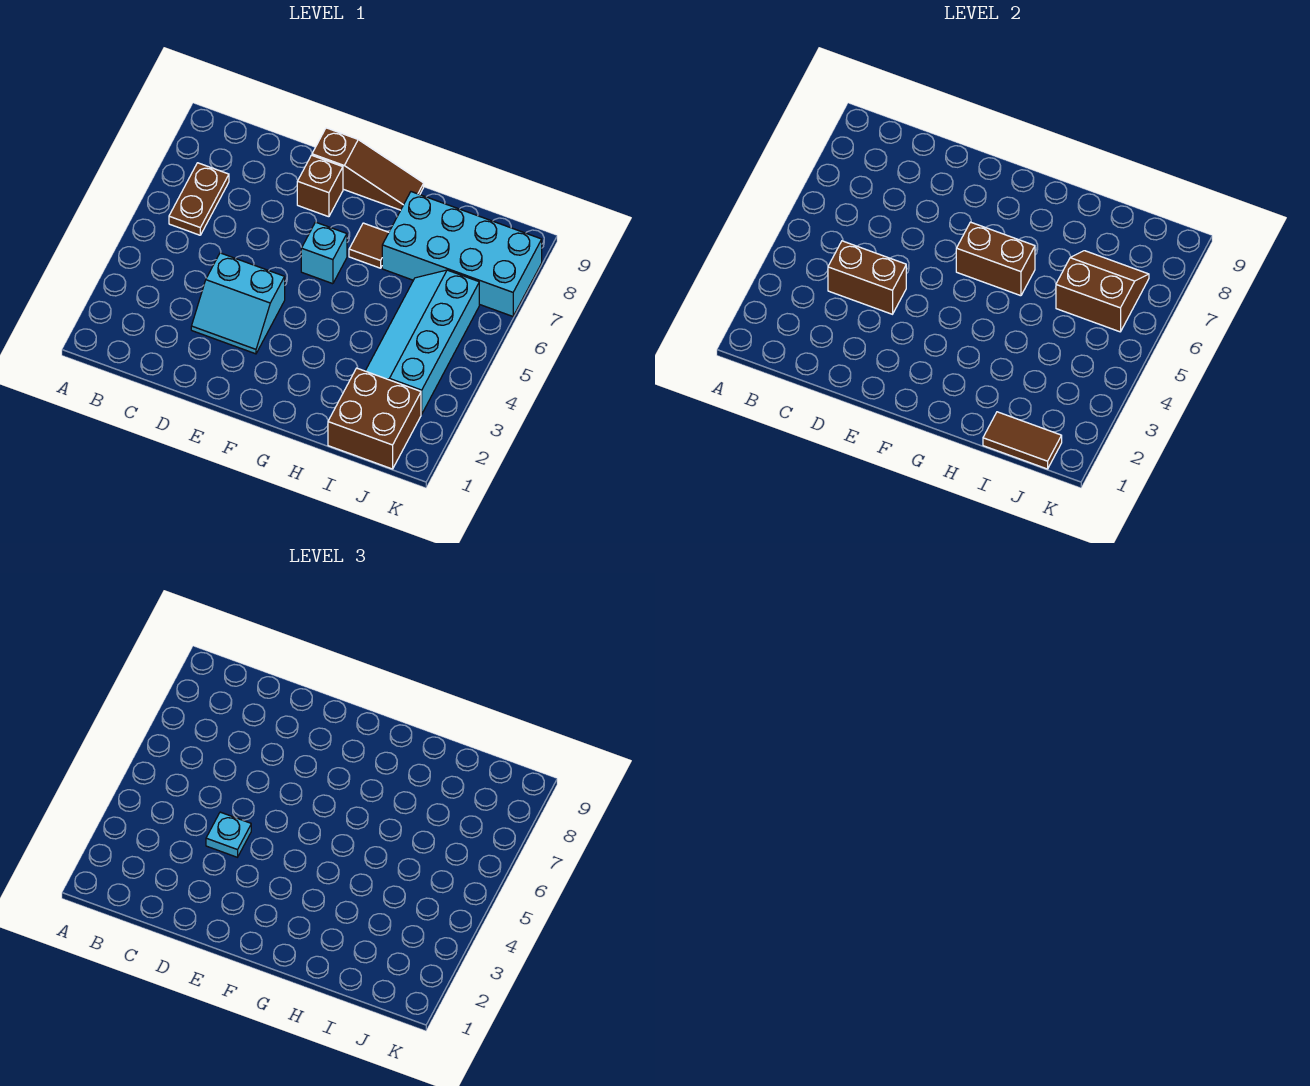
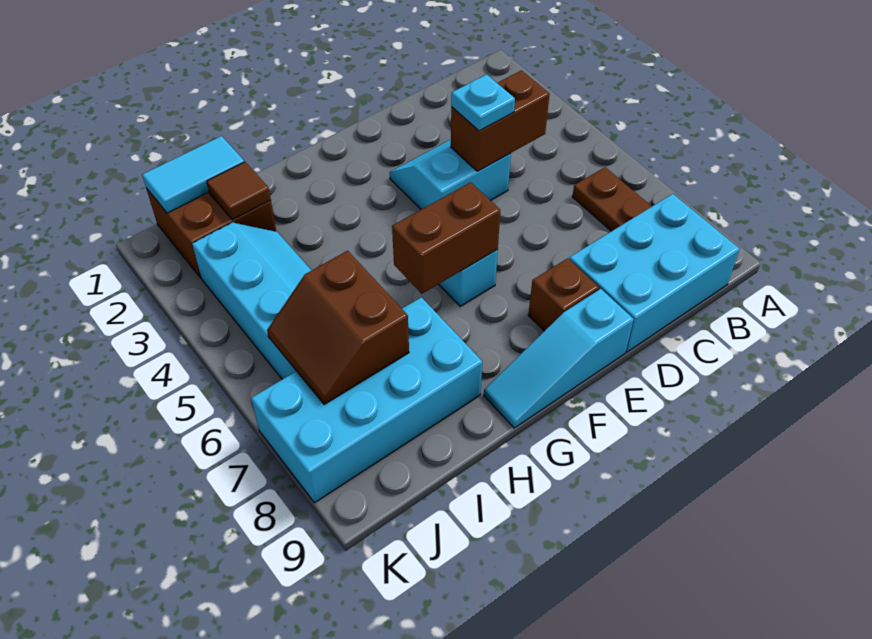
none -> cyan brick B8:D9 level 1
brown slope E9:G9 level 1 top E -> cyan slope E9:G9 level 1 top E
brown tile G7 level 1 -> brown tile I2 level 2
brown tile I1:J1 level 2 -> cyan tile I1:J1 level 2
brown slope I6:J7 level 2 top 6 -> brown slope I6:J7 level 2 top I

